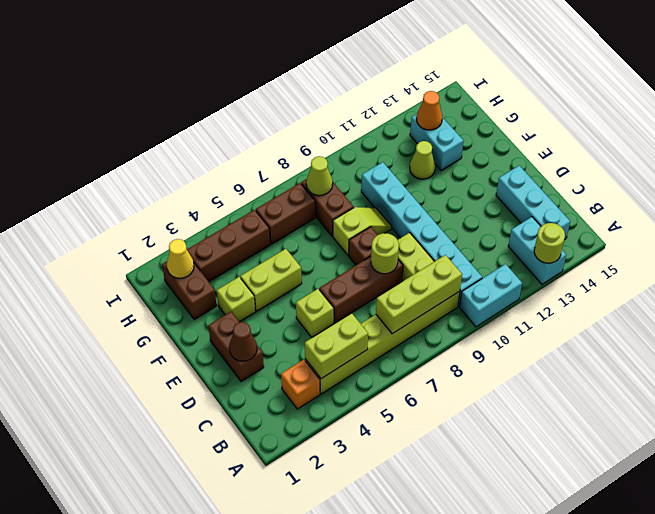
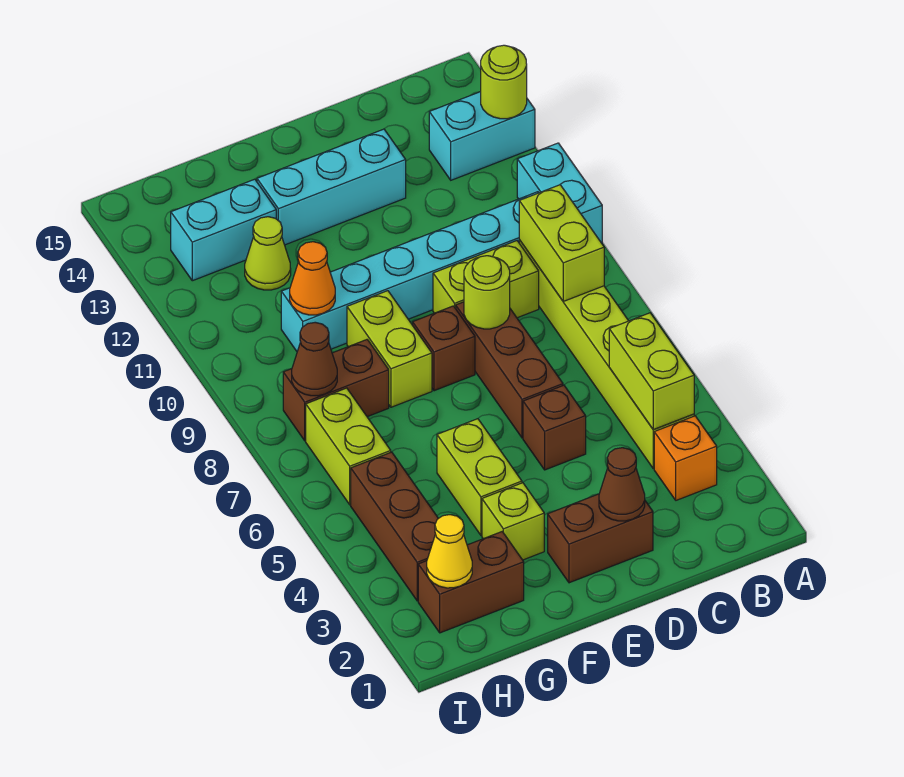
lime brick B7:B9 level 2 -> lime brick B8:B9 level 2
cyan brick B14:D14 level 1 -> cyan brick D13:F13 level 1
lime brick D5 level 1 -> brown brick D5 level 1
lime slope F8:F9 level 1 top 8 -> lime brick F8:F9 level 1
brown brick H6:H7 level 1 -> lime brick H6:H7 level 1
lime cone H8 level 2 -> brown cone H8 level 2
orange cone H13 level 2 -> orange cone G10 level 2

